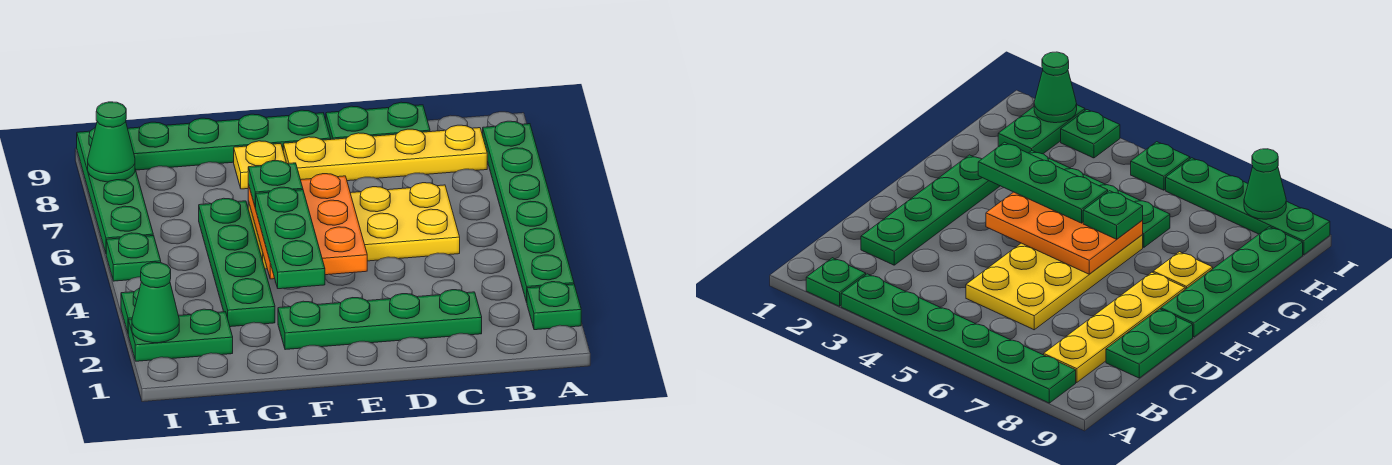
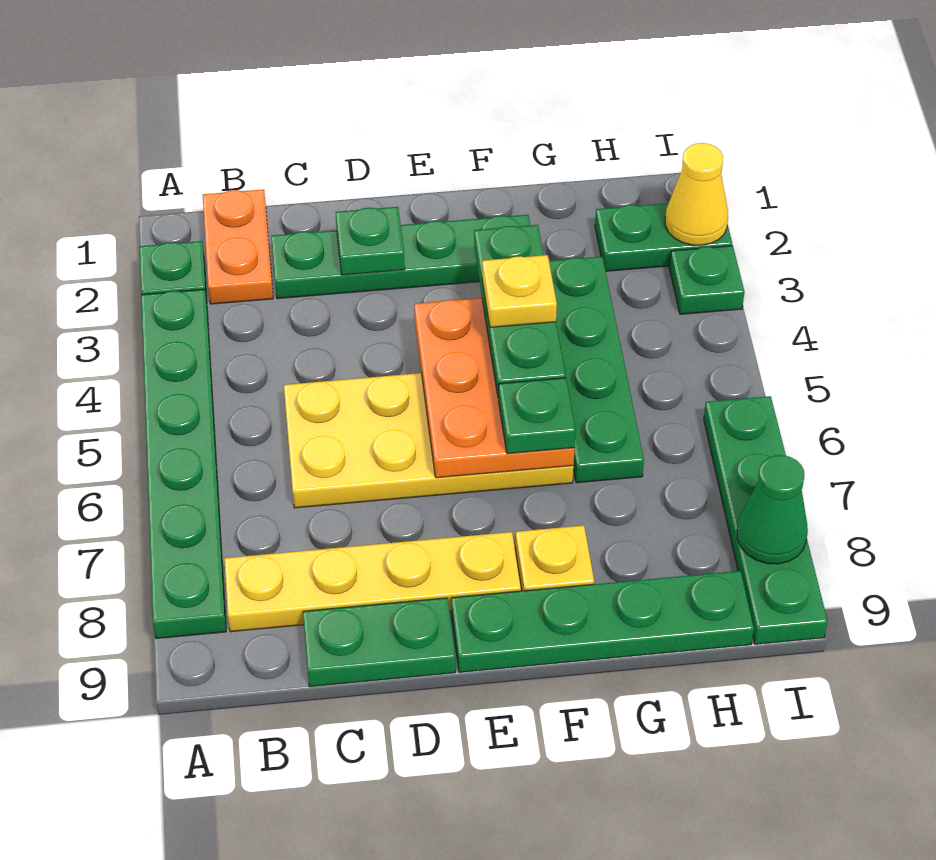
none -> orange plate B1:B2 level 1
none -> yellow plate F4 level 4
green cone I2 level 2 -> yellow cone I2 level 2
green plate I5 level 1 -> green plate D2 level 2

